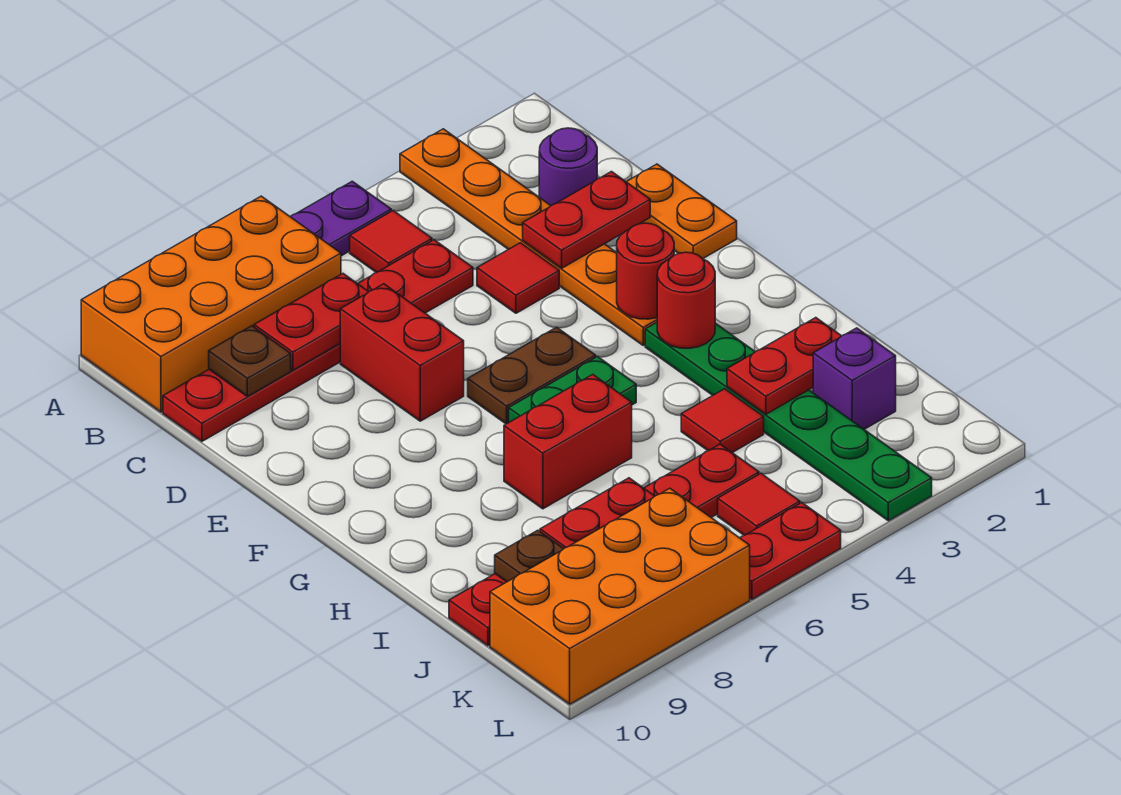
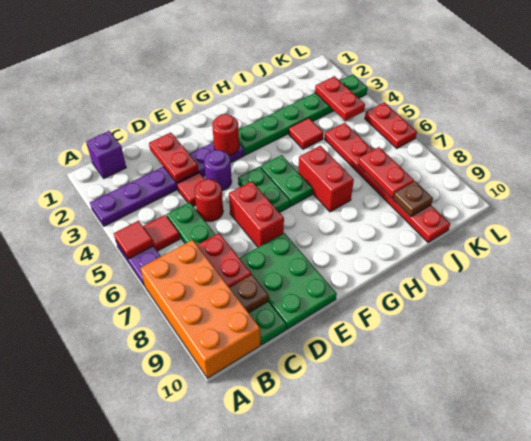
orange plate A3:F3 level 1 -> purple plate A3:F3 level 1
purple round brick C2 level 1 -> purple round brick E4 level 1
red plate C5:C10 level 1 -> green plate C5:C10 level 1
orange plate D1:E1 level 1 -> none
red brick D7:E7 level 1 -> red brick E6:E7 level 1
none -> green plate D8:E10 level 1
brown plate F5:F6 level 1 -> green plate F5:F6 level 1
red round brick G3 level 2 -> red round brick D5 level 1
red plate I2:I3 level 2 -> red plate K3:K4 level 2
purple brick J2 level 1 -> purple brick B1 level 1
red tile K5 level 1 -> red tile A5 level 2
orange brick K7:L10 level 1 -> none

